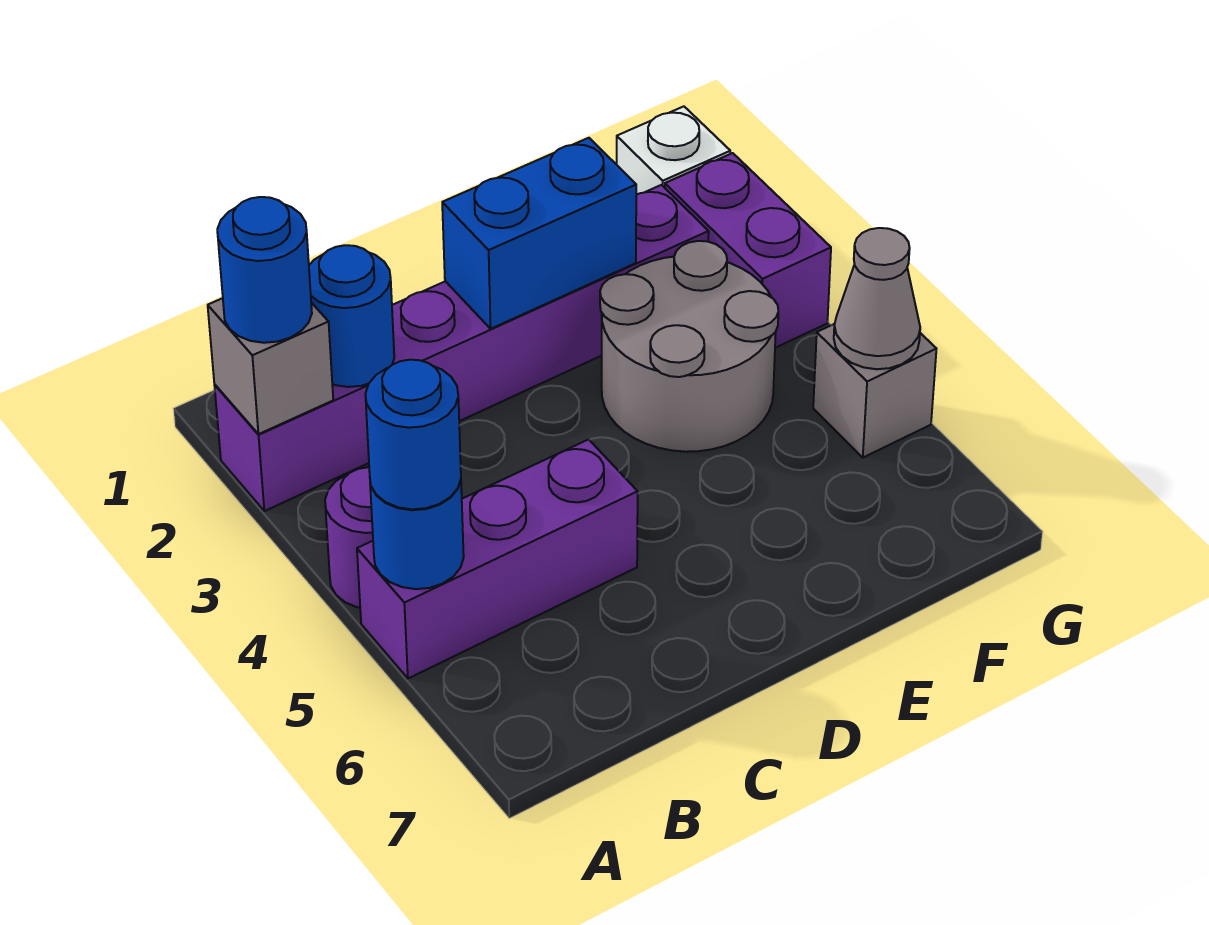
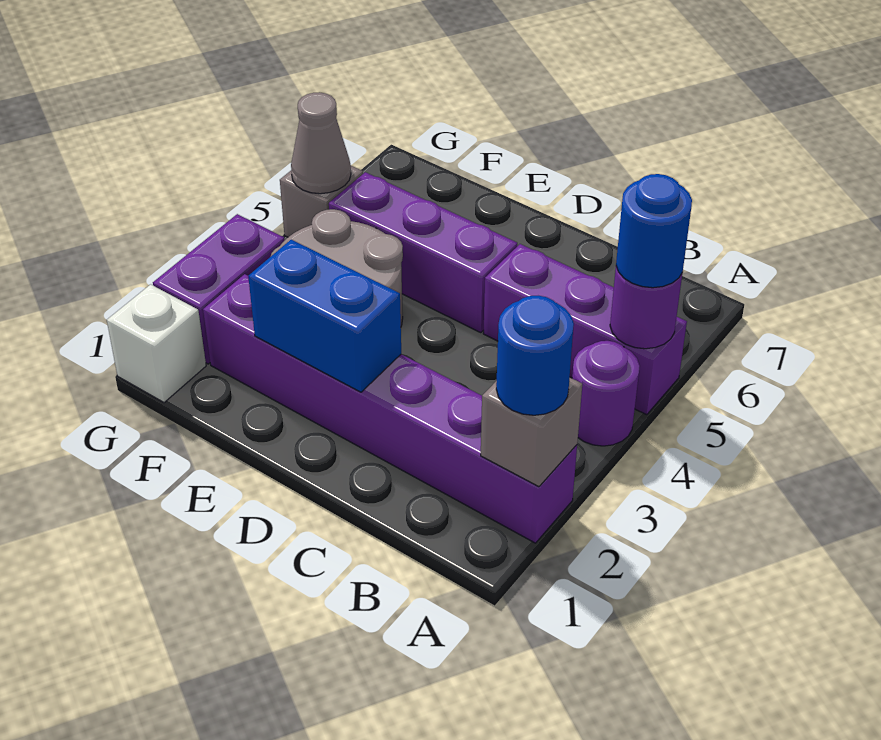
blue round brick A5 level 2 -> purple round brick A5 level 2
blue round brick B2 level 2 -> none
none -> purple brick D5:F5 level 1

